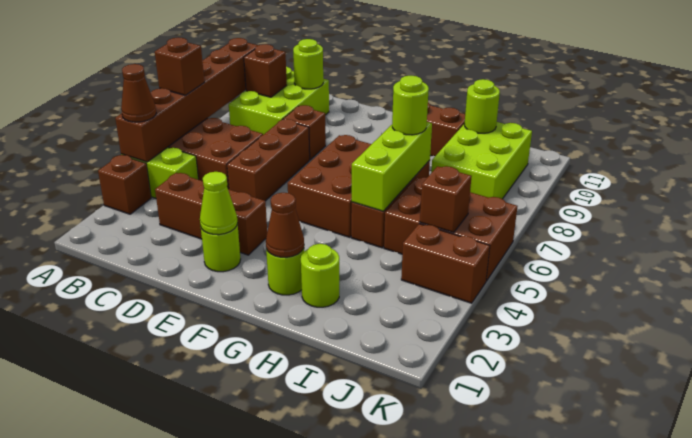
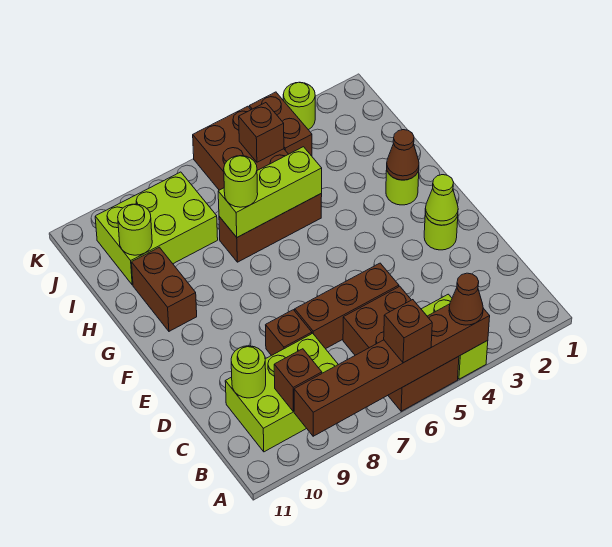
brown brick A3 level 1 -> none
brown brick C3:E3 level 1 -> none
brown brick F5:G7 level 1 -> none
lime round brick H2 level 1 -> lime round brick K3 level 1

